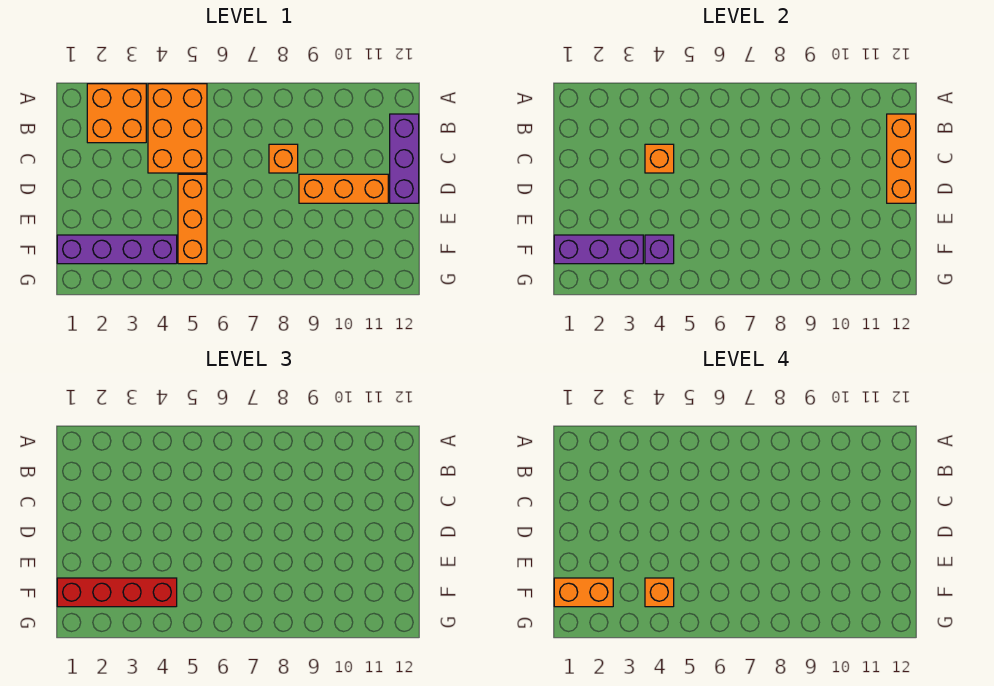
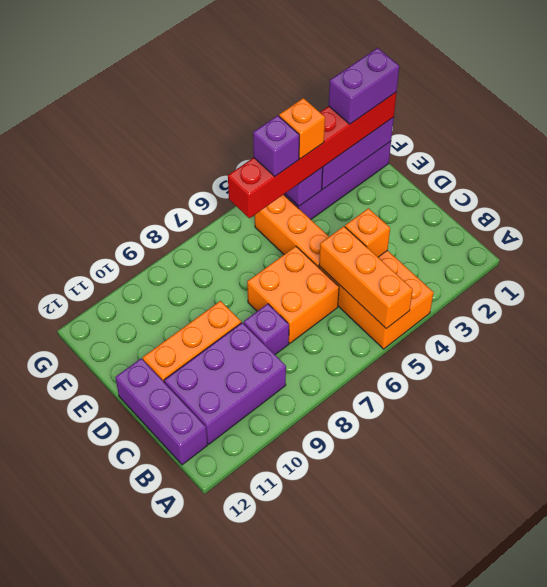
orange brick A2:B3 level 1 -> orange brick C6:D7 level 1
none -> purple brick B9:C11 level 1
orange brick B12:D12 level 2 -> orange brick A5:C5 level 2
orange brick C8 level 1 -> purple brick C8 level 1
red brick F1:F4 level 3 -> red brick F1:F6 level 3
orange brick F1:F2 level 4 -> purple brick F1:F2 level 4
none -> purple brick F5 level 4

